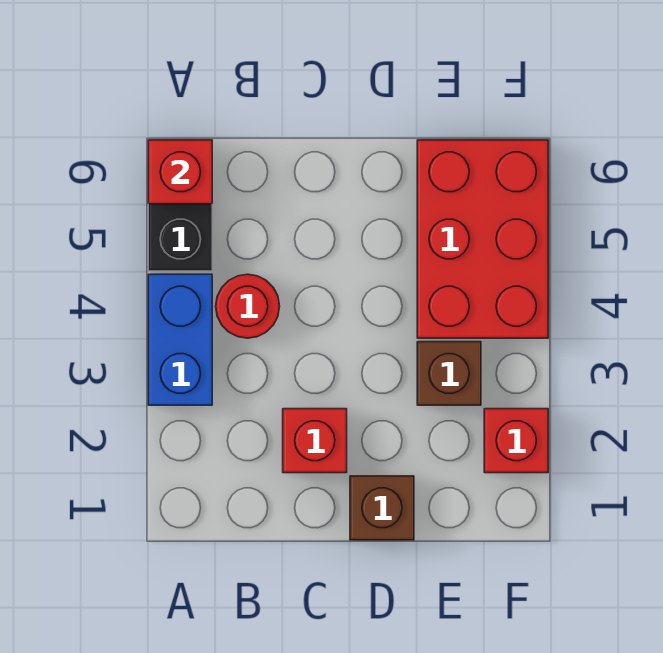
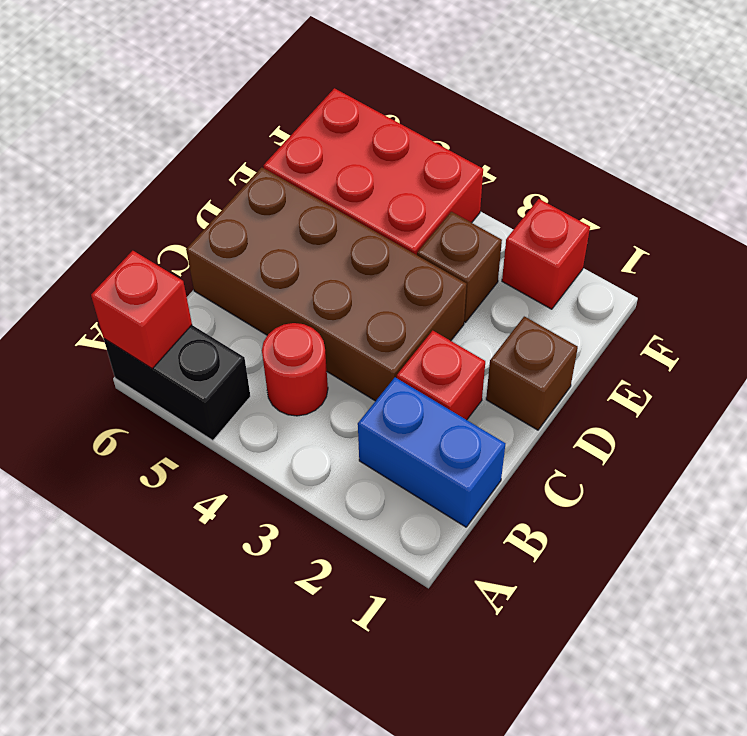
blue brick A3:A4 level 1 -> blue brick B1:B2 level 1
none -> brown brick C3:D6 level 1

